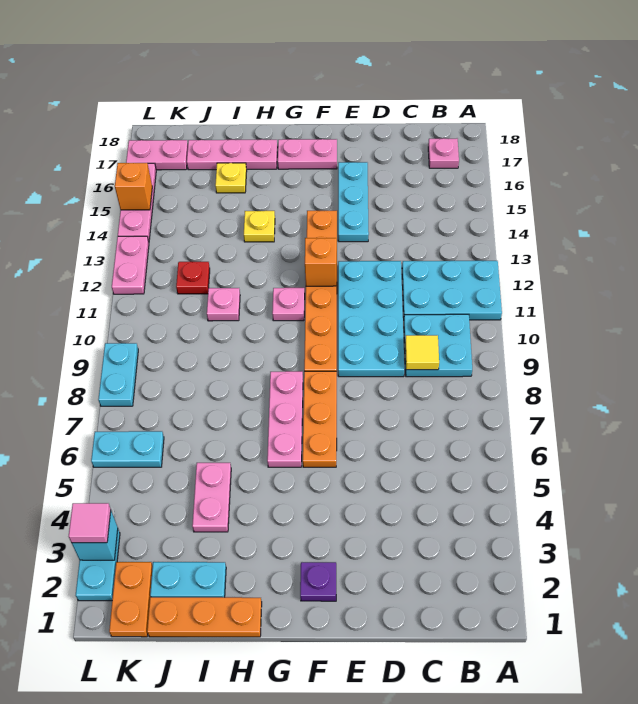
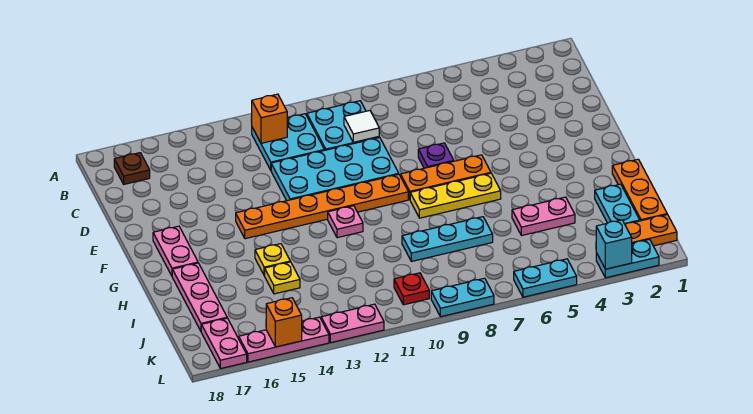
cyan plate A11:C12 level 1 -> cyan plate B11:C12 level 1
pink plate B17 level 1 -> brown plate B17 level 1
yellow tile C9 level 2 -> white tile C9 level 2
cyan plate E14:E16 level 1 -> cyan plate I7:I9 level 1
purple plate F2 level 1 -> purple plate E7 level 1
orange brick F12 level 2 -> orange brick B12 level 2
pink plate G6:G8 level 1 -> yellow plate G6:G8 level 1
pink plate I11 level 1 -> none
yellow plate I16 level 1 -> yellow plate I14 level 1
red plate J12 level 1 -> red plate K10 level 1
cyan plate K6:L6 level 1 -> cyan plate L5:L6 level 1
pink tile L3 level 3 -> none

